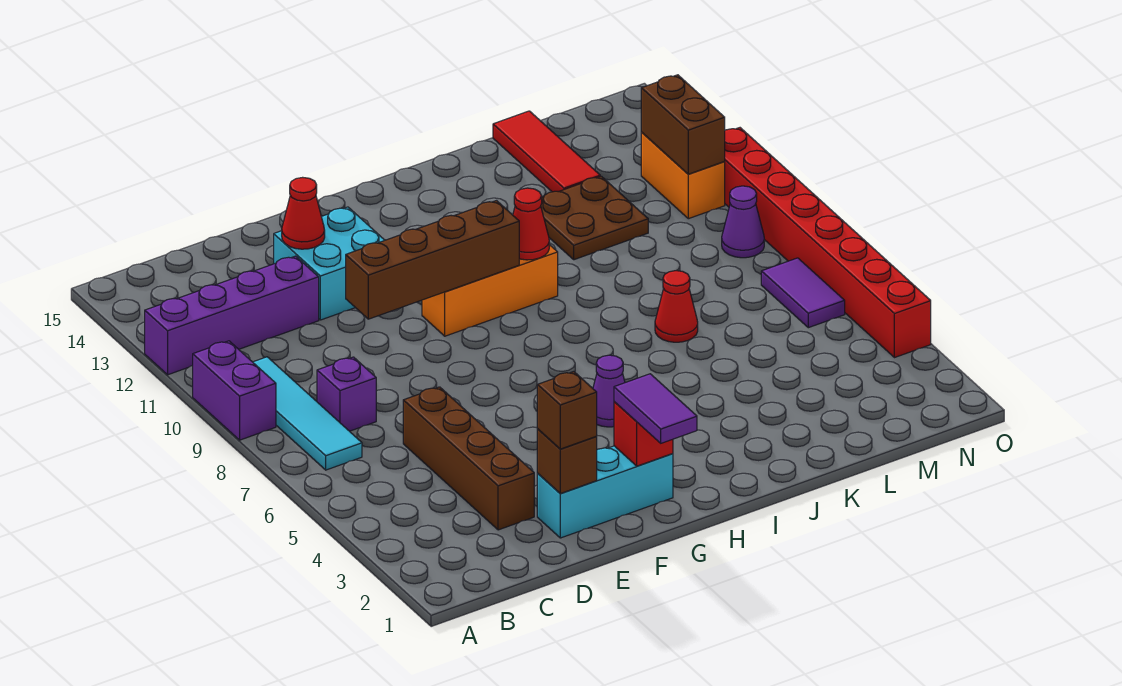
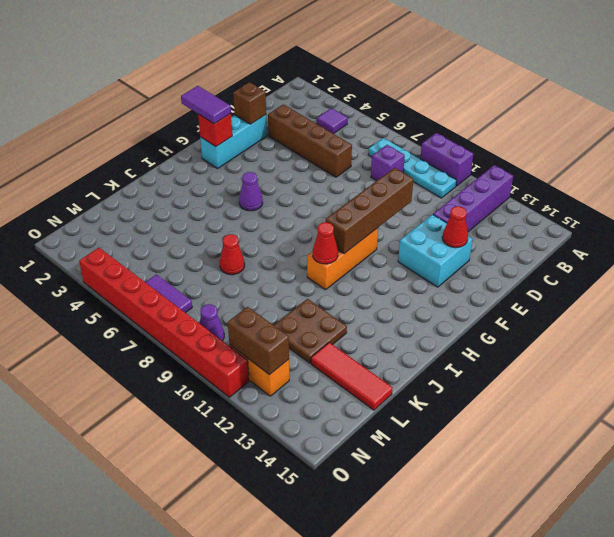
none -> purple tile B4 level 1
cyan tile B7:B10 level 1 -> cyan plate B7:B10 level 1
brown brick E2 level 3 -> none

